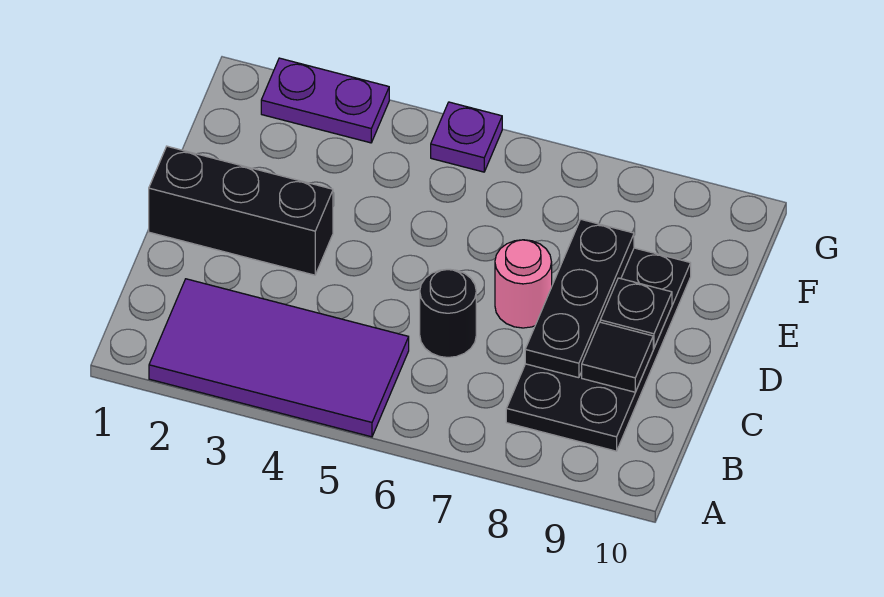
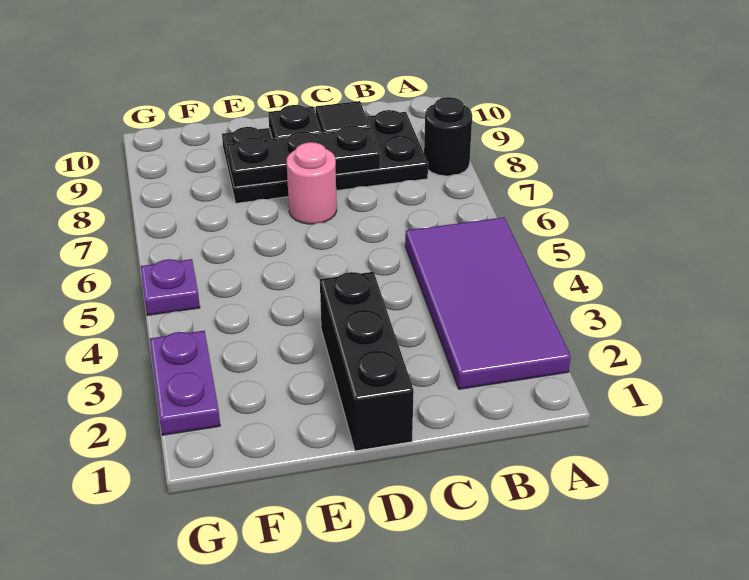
black round brick C6 level 1 -> black round brick A8 level 1

